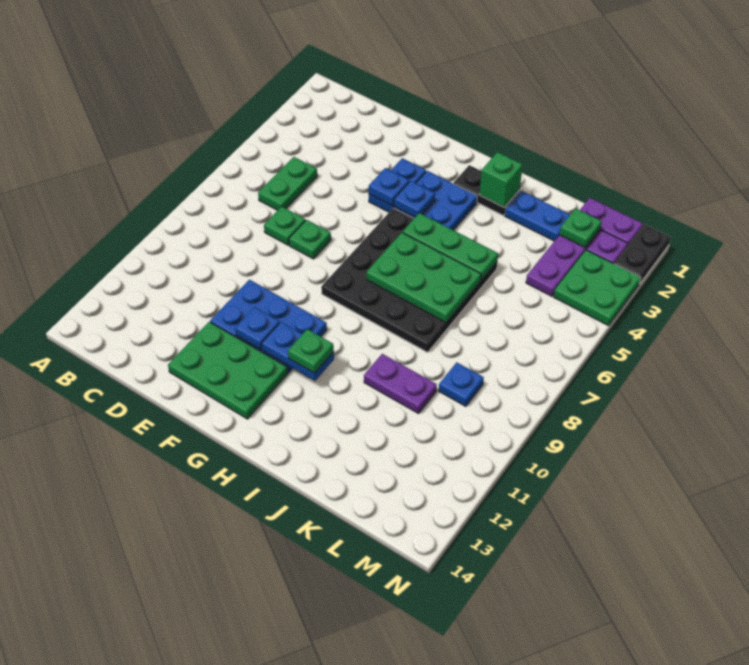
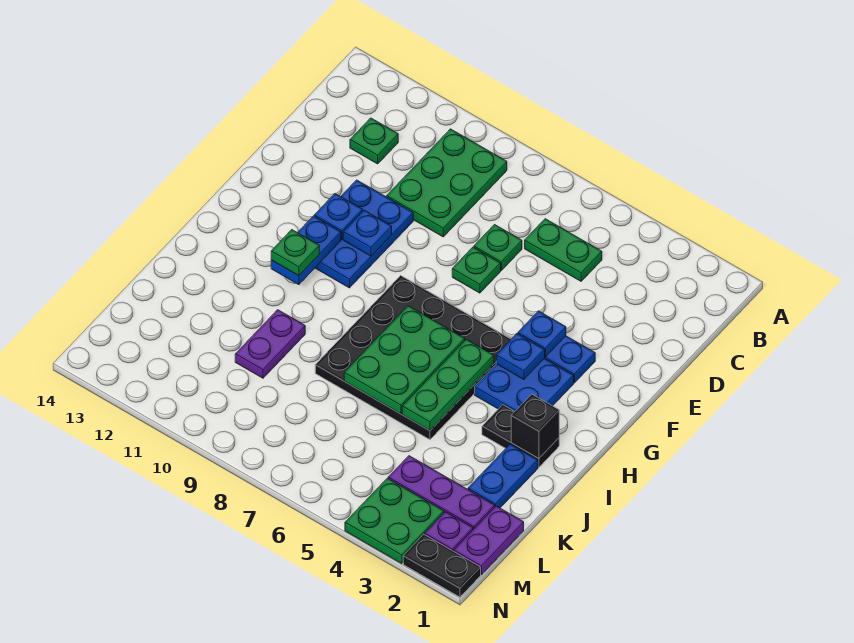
green plate E12:G13 level 1 -> green plate B9:D10 level 1
black plate H2:I2 level 1 -> black plate I2:I3 level 1
green brick I2 level 2 -> black brick I2 level 2
green plate L2 level 2 -> green plate C12 level 1
blue plate L9 level 1 -> blue plate F10 level 2

